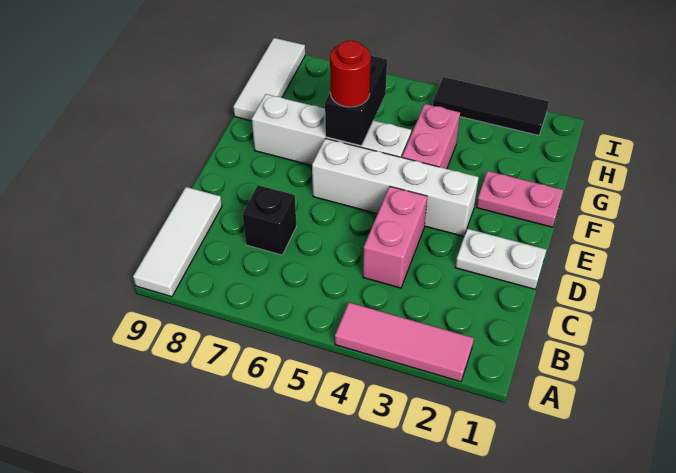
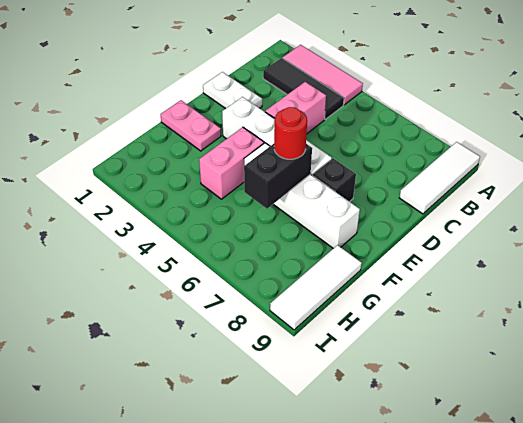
black brick C7 level 1 -> black brick E7 level 1
black tile I2:I4 level 1 -> black tile B2:B4 level 1

